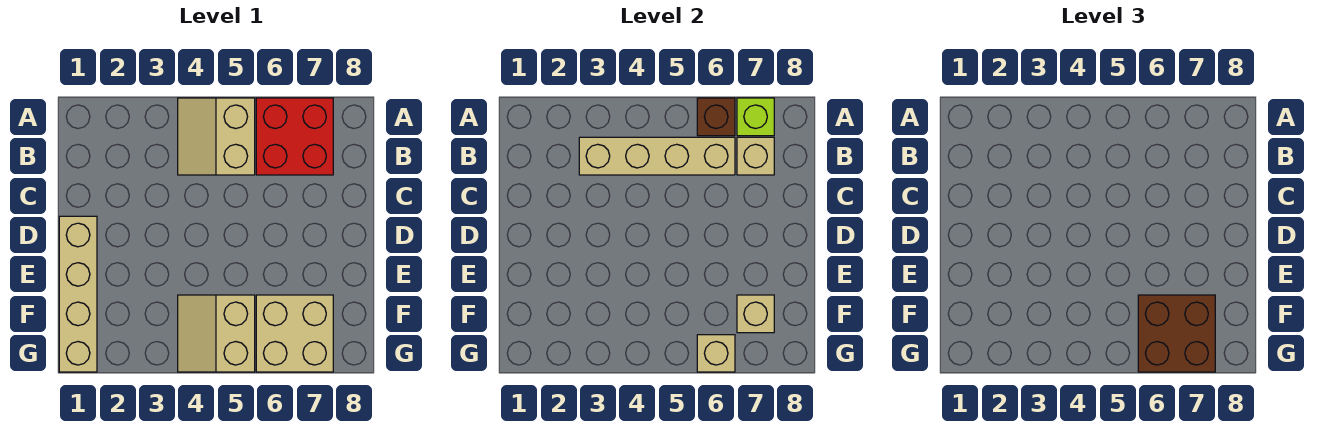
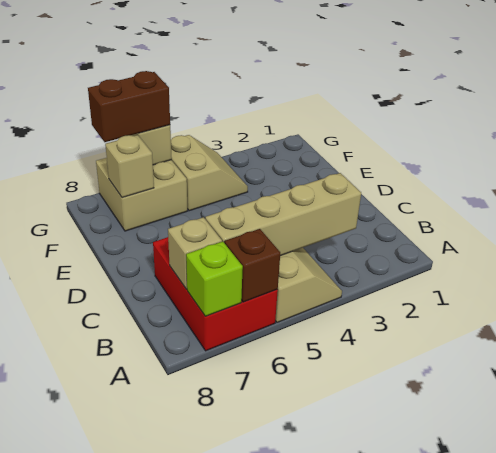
red brick A6:B7 level 1 -> red brick A6:C7 level 1
tan brick D1:G1 level 1 -> none
brown brick F6:G7 level 3 -> brown brick G6:G7 level 3

